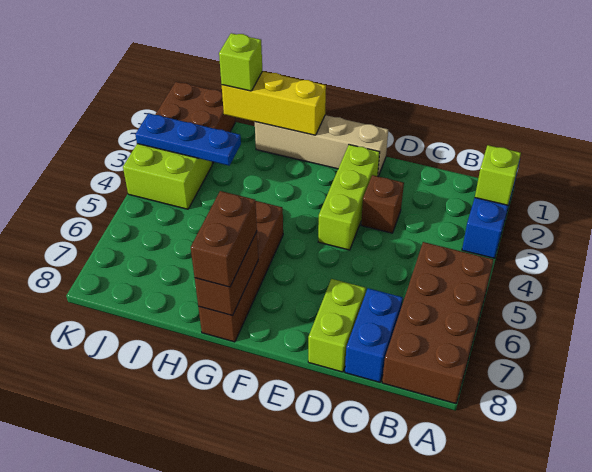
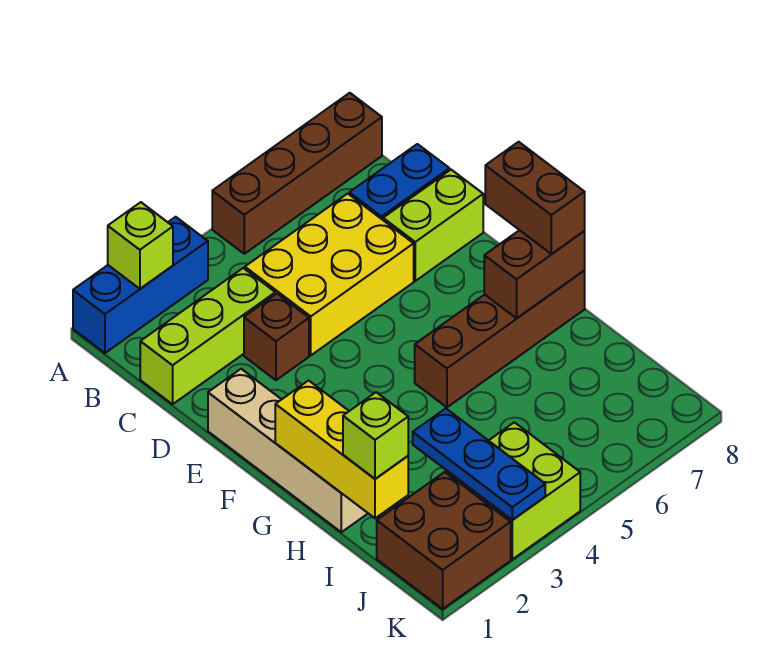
brown brick A5:B8 level 1 -> brown brick A5:A8 level 1
none -> yellow brick C4:D6 level 1
lime brick E2:E4 level 1 -> lime brick C1:C3 level 1
brown brick G7:G8 level 3 -> brown brick F8:G8 level 3

